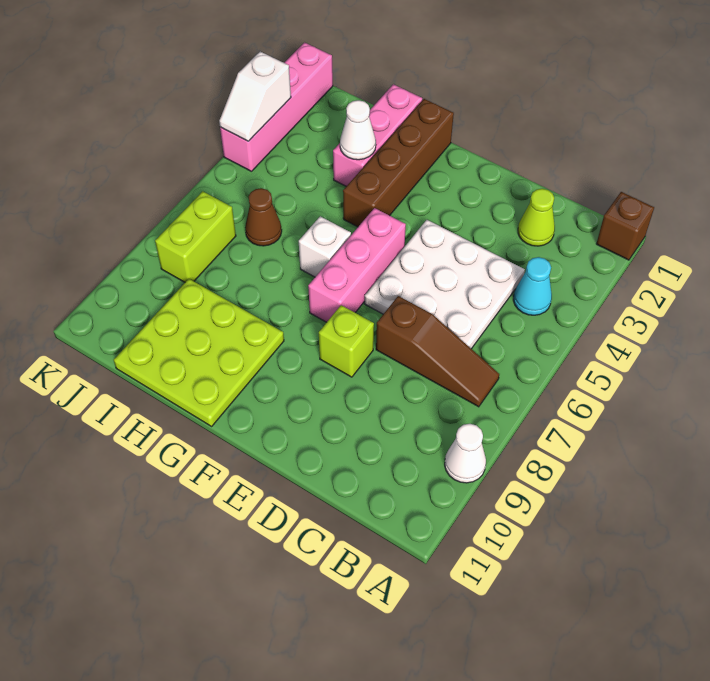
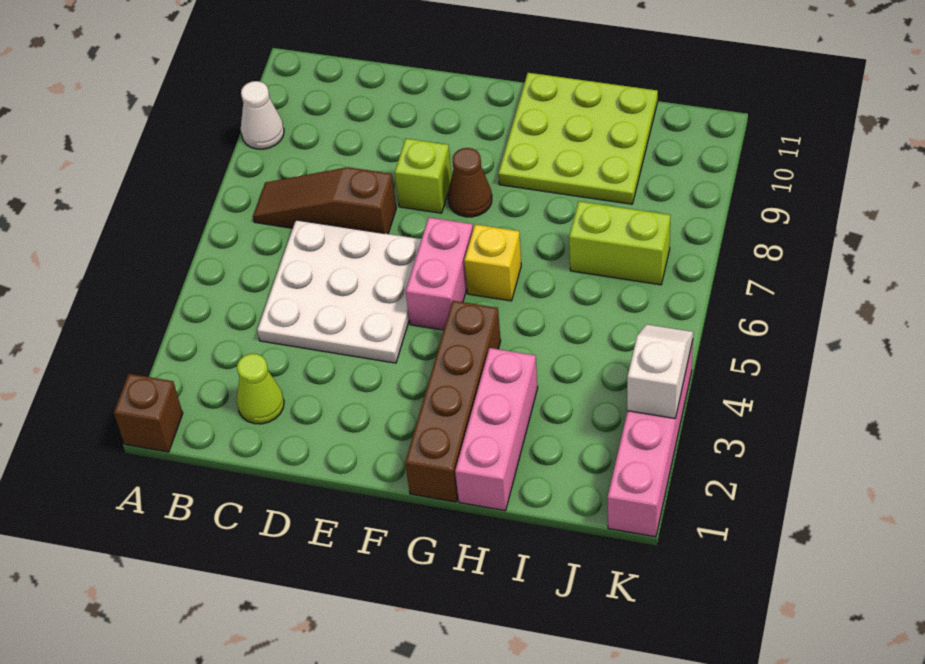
cyan cone B4 level 1 -> none
pink brick F5:F7 level 1 -> pink brick F5:F6 level 1
white brick G6 level 1 -> yellow brick G6 level 1
white cone H3 level 2 -> none
brown cone I6 level 1 -> brown cone F8 level 1
lime brick J7:J8 level 1 -> lime brick I7:J7 level 1

